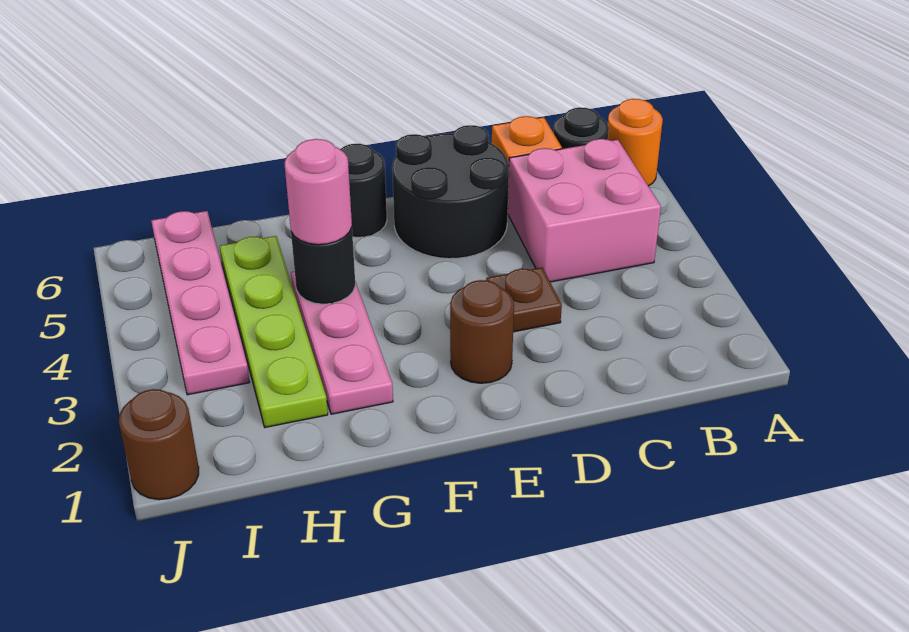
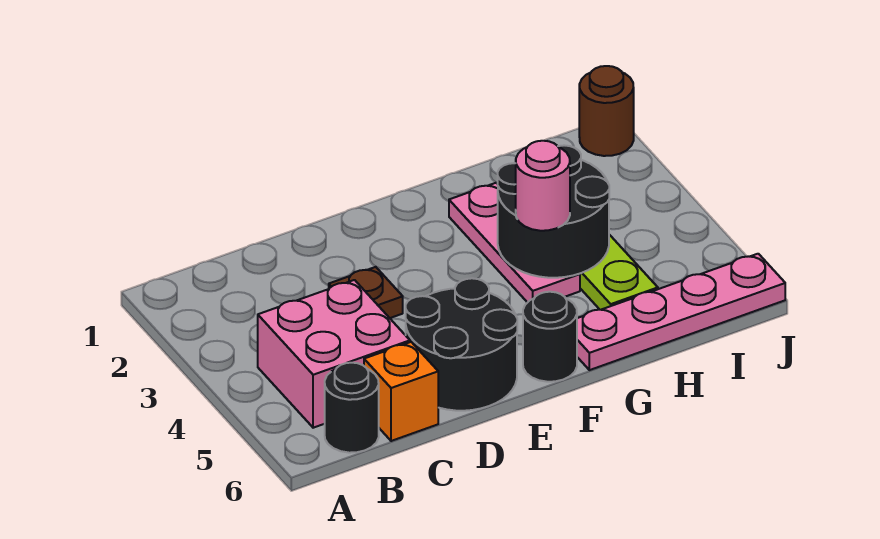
orange round brick A6 level 1 -> none
brown round brick E2 level 1 -> none
black round brick G4 level 2 -> black round brick G3:H4 level 2
pink plate I3:I6 level 1 -> pink plate G6:J6 level 1

